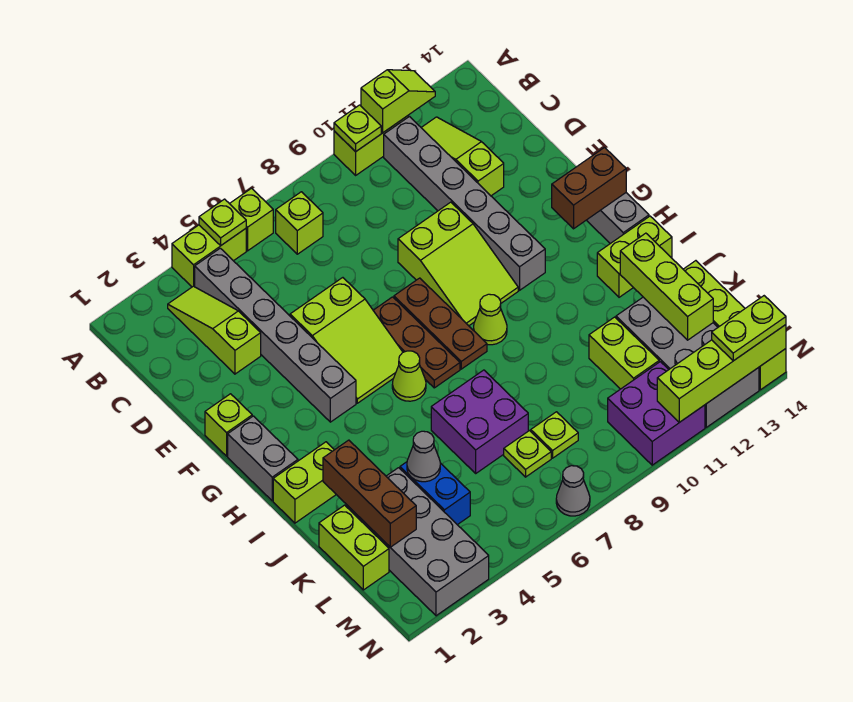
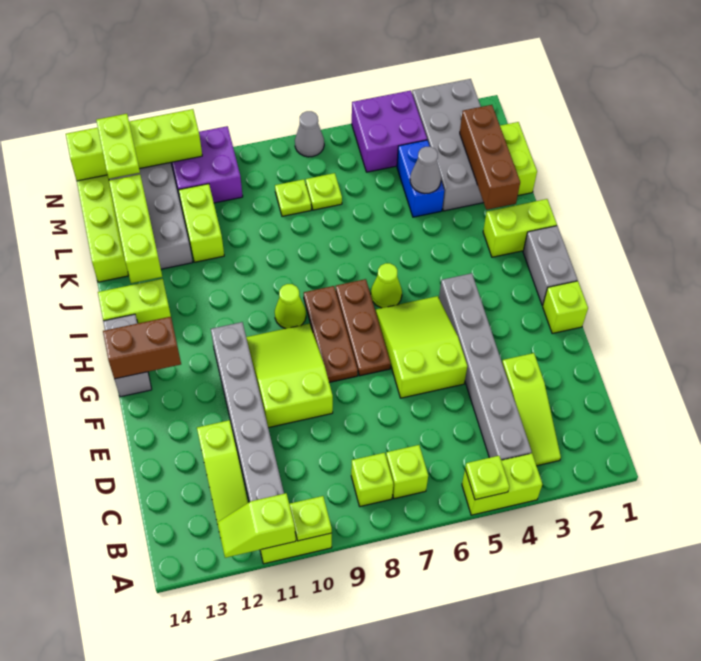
lime brick A6 level 1 -> lime brick B8 level 1
purple brick J6:K7 level 1 -> purple brick M4:N5 level 1
lime plate N13:N14 level 3 -> lime plate M13:N13 level 3

